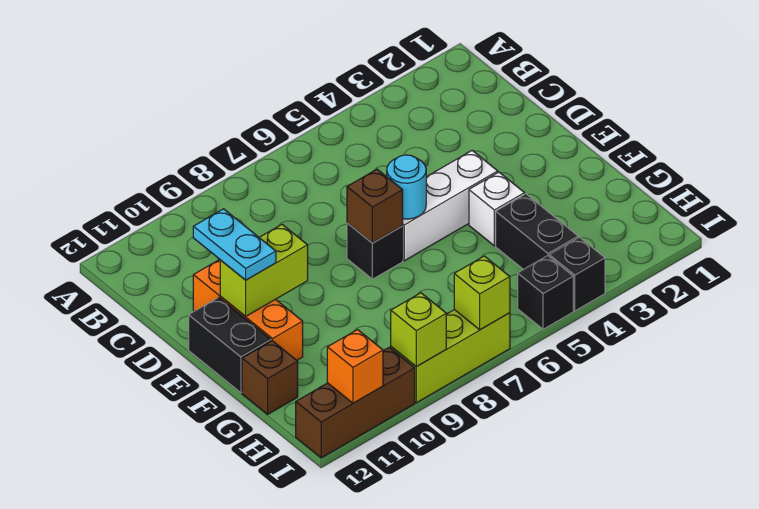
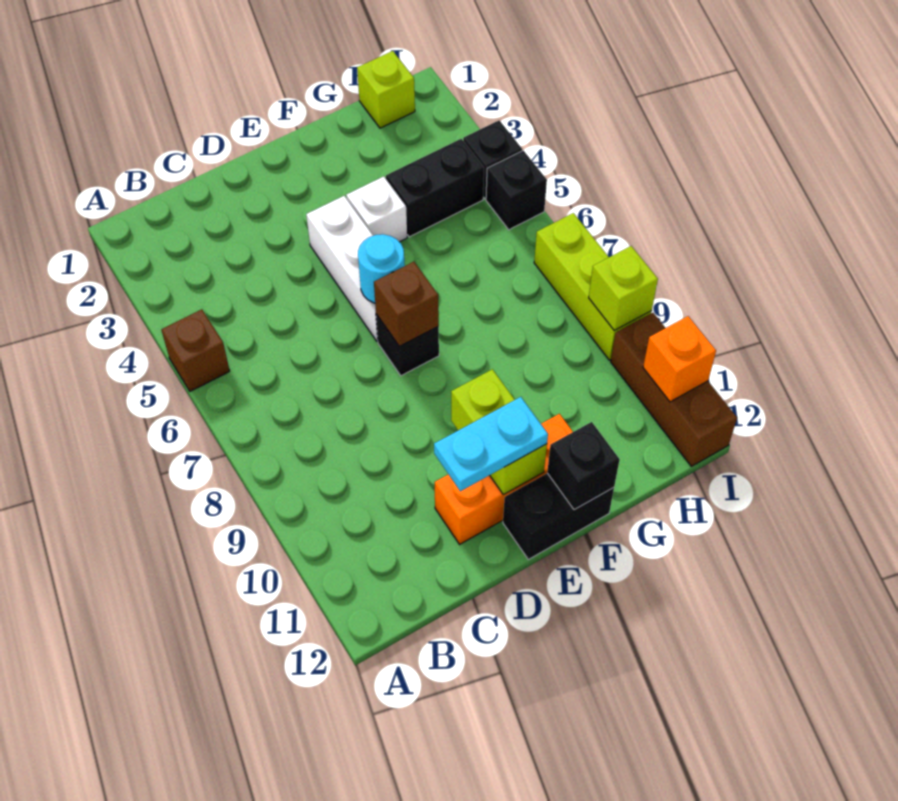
none -> black brick F12 level 2
brown brick G12 level 1 -> brown brick A5 level 1
lime brick I7 level 2 -> lime brick H1 level 1

